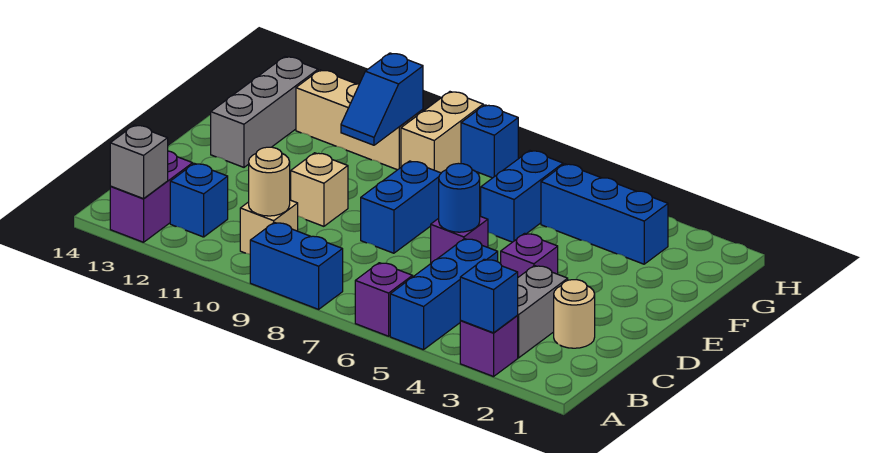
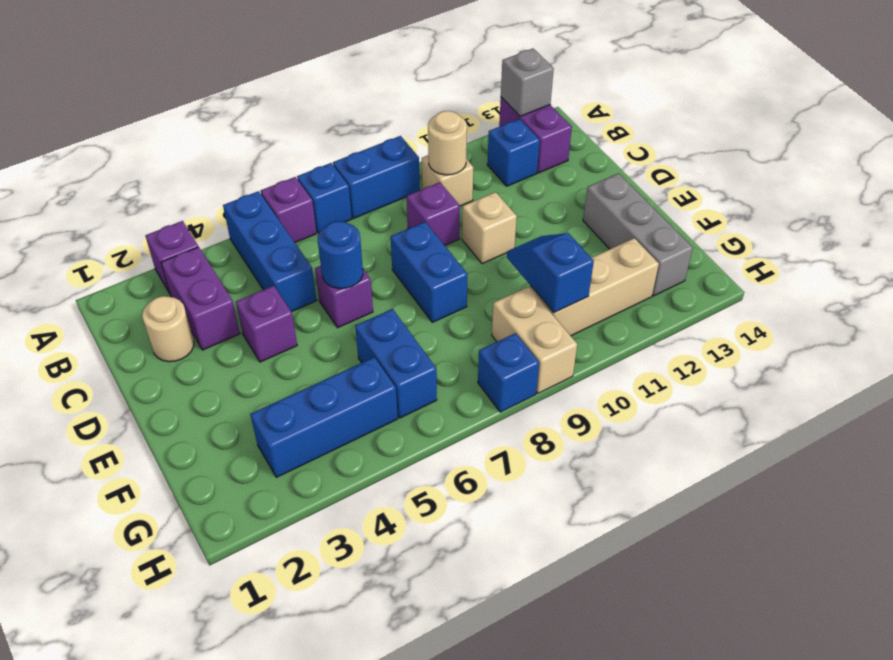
blue brick A3 level 2 -> blue brick A7 level 1
grey brick B3:C3 level 1 -> purple brick B3:C3 level 1
none -> purple brick C9 level 1

